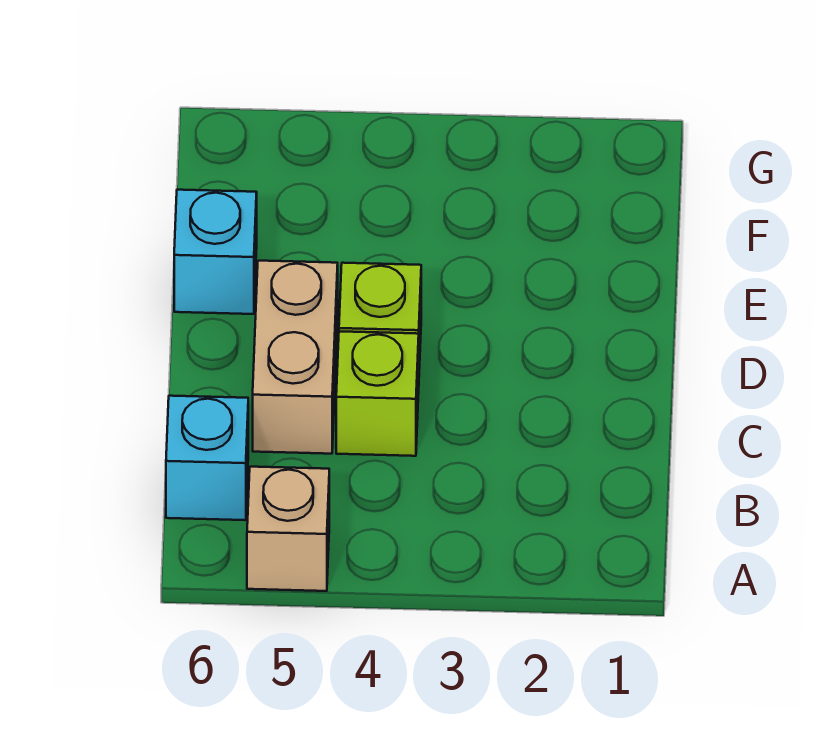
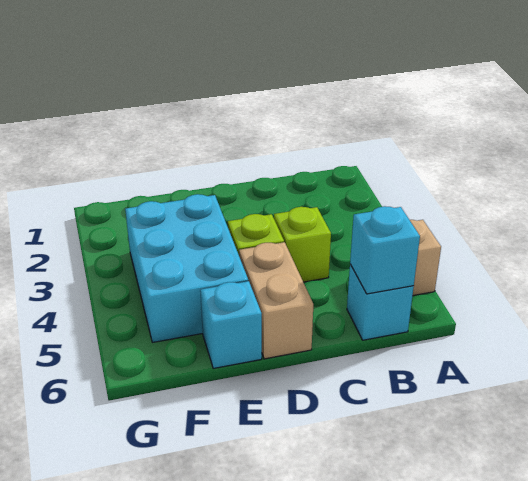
none -> cyan brick B6 level 2
tan brick C5:D5 level 1 -> tan brick D5:D6 level 1
none -> cyan brick E3:F5 level 1

